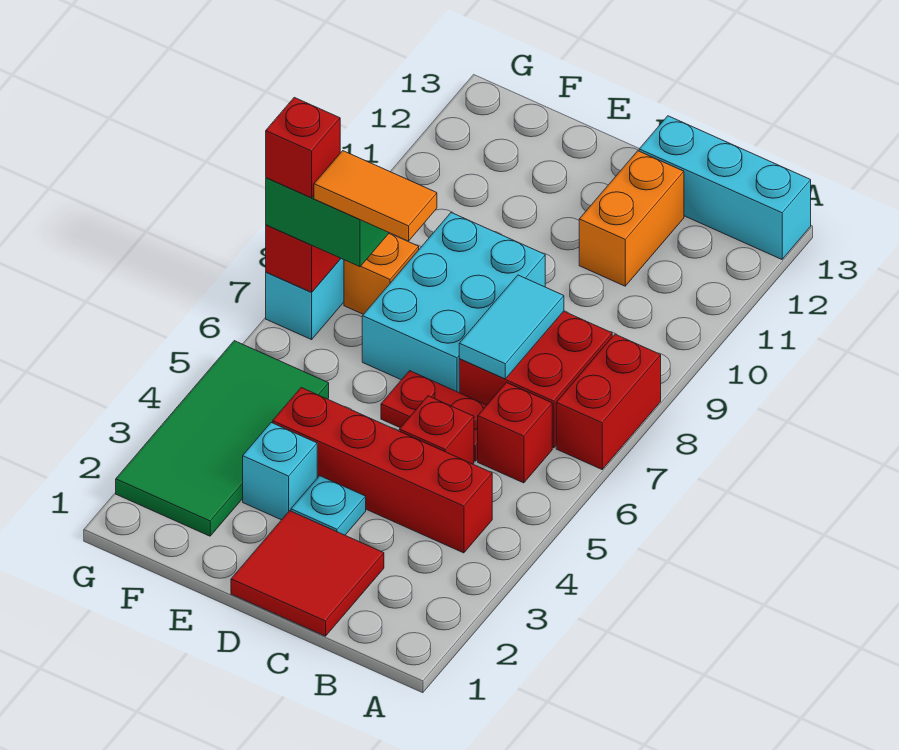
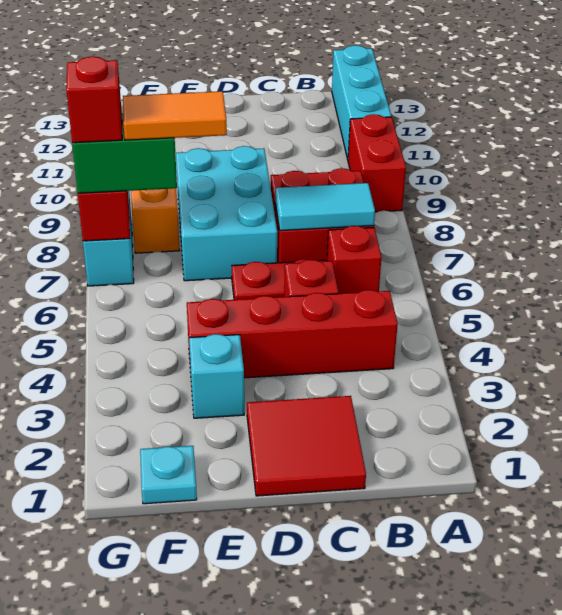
red brick A7:A8 level 1 -> red brick A9:A10 level 1
cyan brick A13:C13 level 1 -> cyan brick A11:A13 level 1
cyan tile C7:C8 level 2 -> cyan tile B7:C7 level 2
orange brick C11:C12 level 1 -> none
cyan plate D3 level 1 -> cyan plate F1 level 1
green tile F2:G5 level 1 -> none

